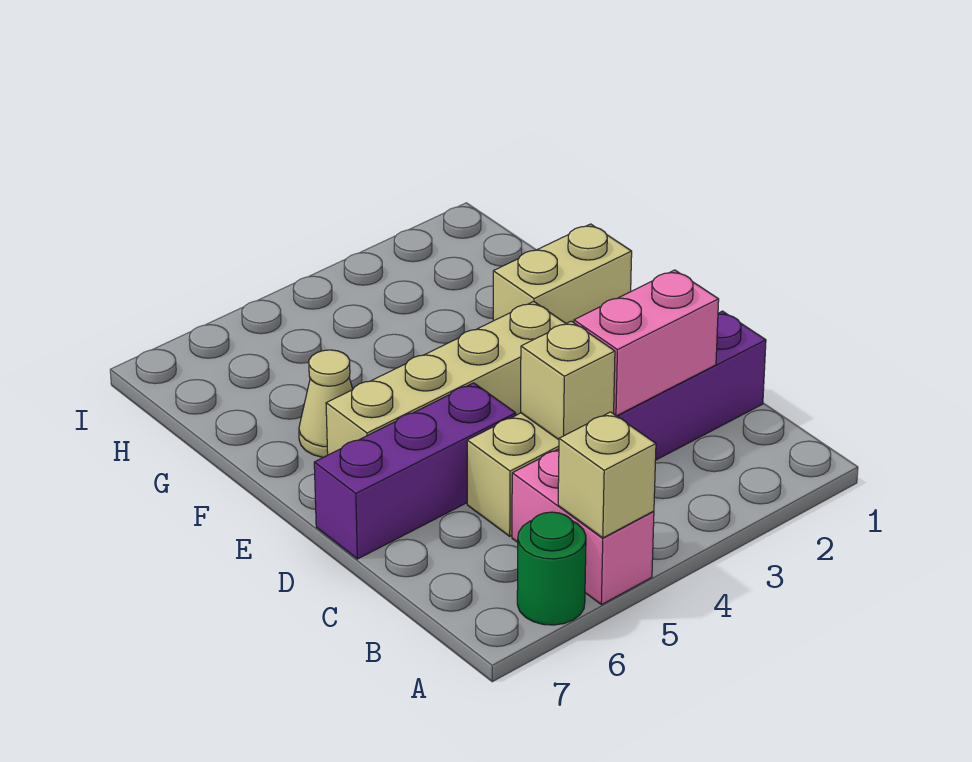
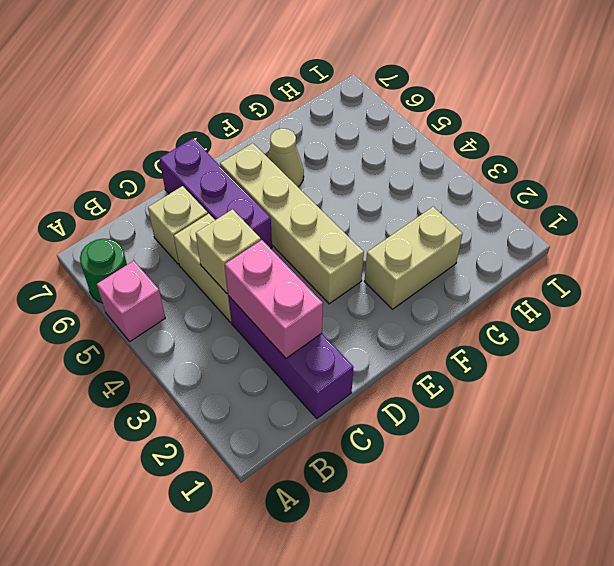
pink brick A5:B5 level 1 -> pink brick A5 level 1
tan brick A5 level 2 -> tan brick C6 level 1
tan brick F1:F2 level 1 -> tan brick F2:G2 level 1

